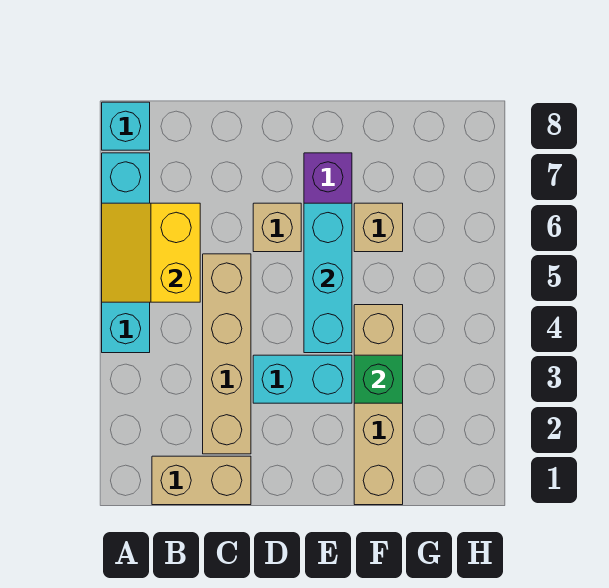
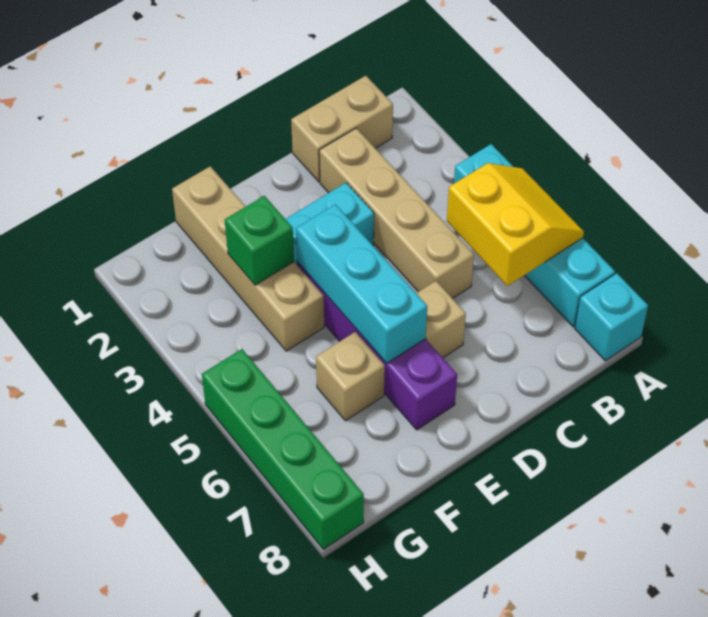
none -> green brick H5:H8 level 1

